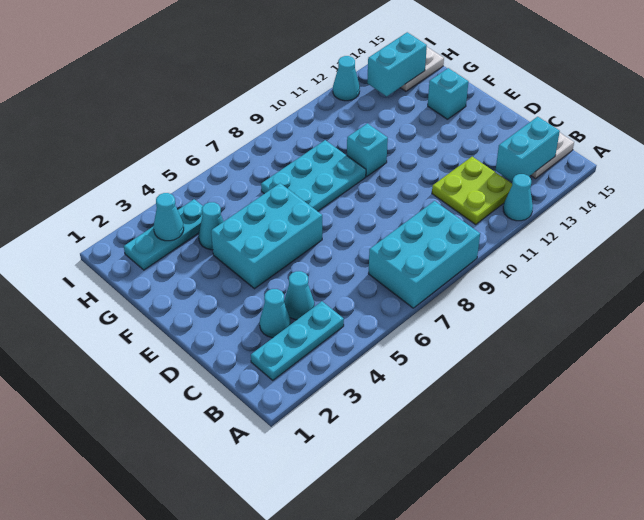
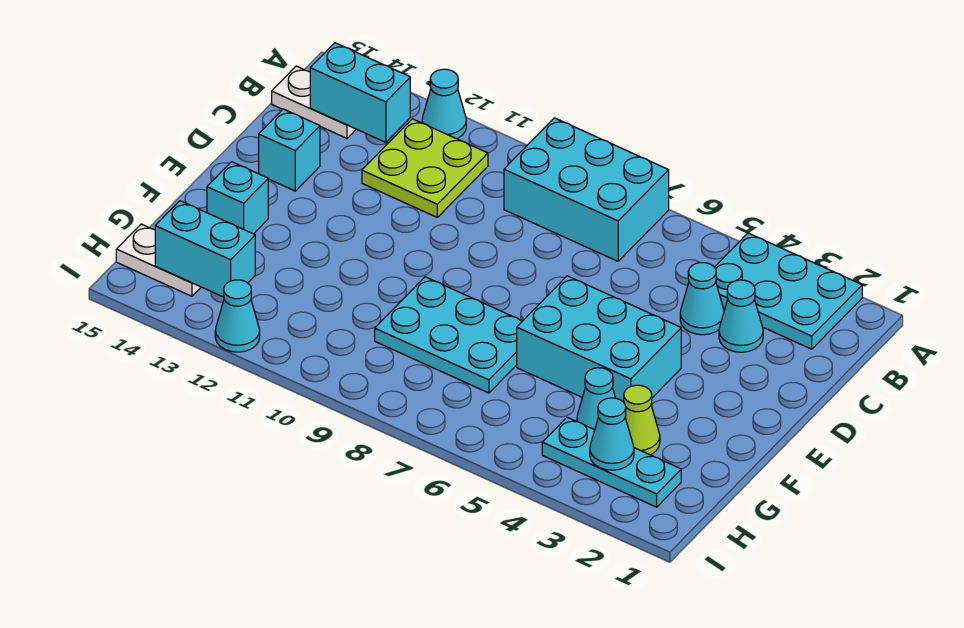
cyan plate B2:B4 level 1 -> cyan plate A2:B4 level 1
cyan brick F10 level 1 -> cyan brick D14 level 1
none -> lime cone G3 level 1

